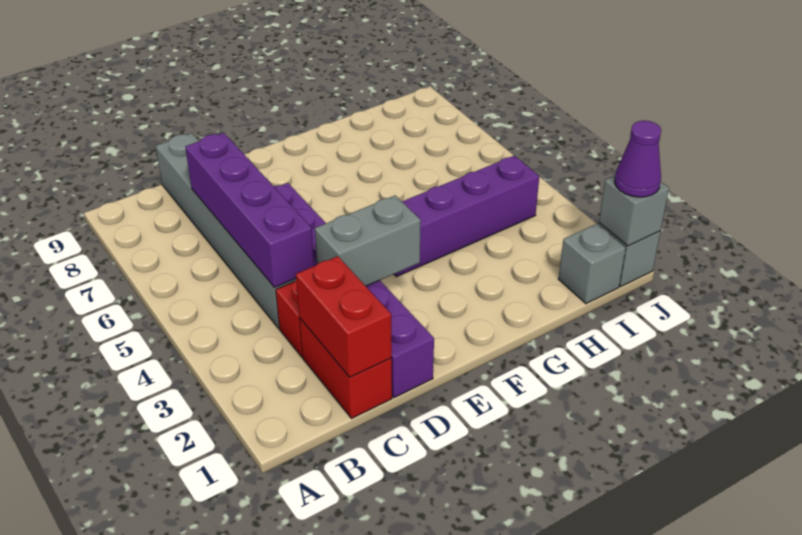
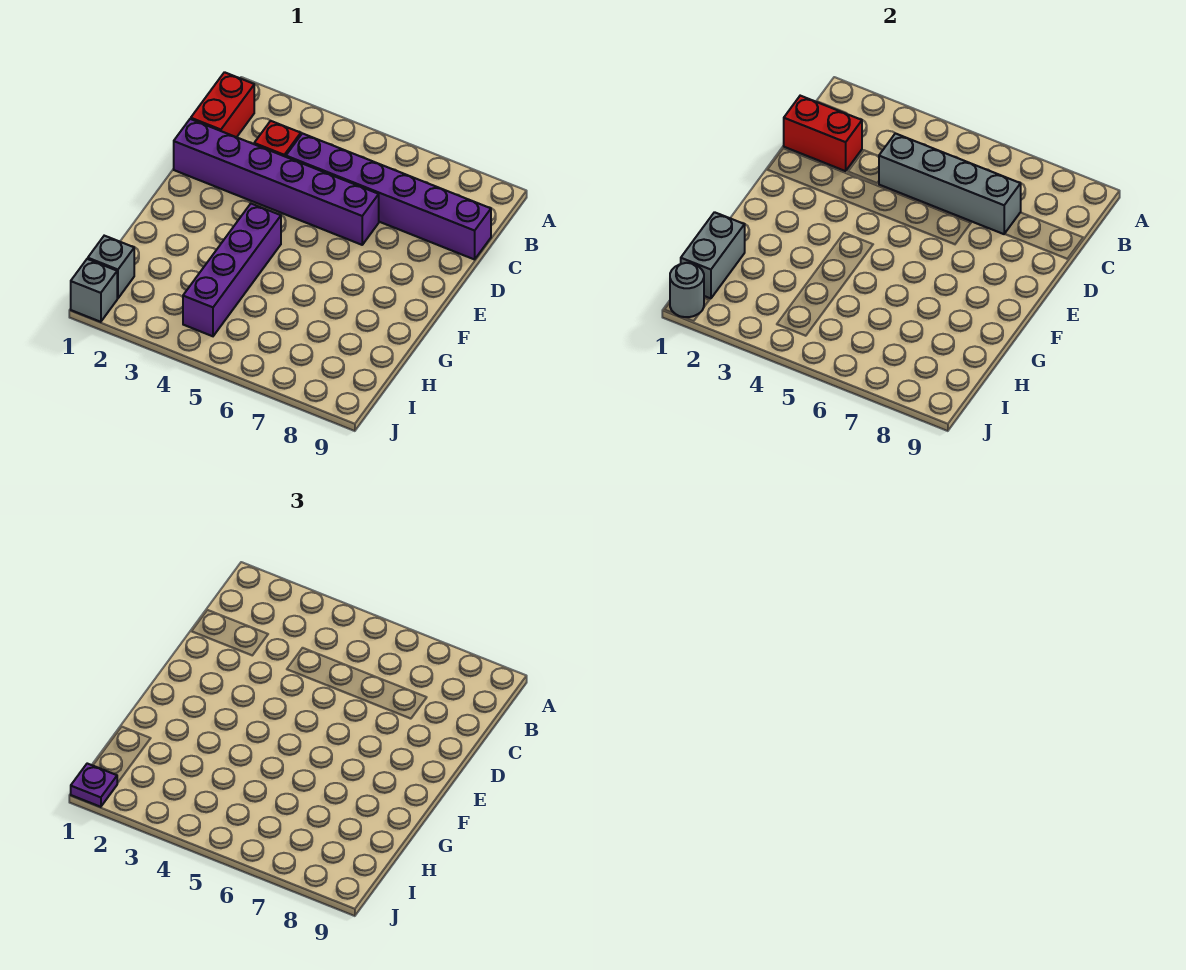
red brick C1:C2 level 1 -> red brick B1:C1 level 1
grey brick C4:C9 level 1 -> purple brick C4:C9 level 1
purple brick C4:C7 level 2 -> grey brick C4:C7 level 2
grey brick D3:E3 level 2 -> grey brick H1:I1 level 2
grey brick J1 level 2 -> grey round brick J1 level 2
purple cone J1 level 3 -> purple plate J1 level 3

